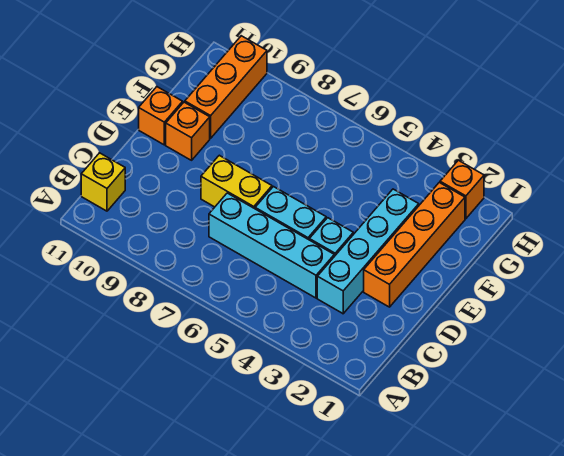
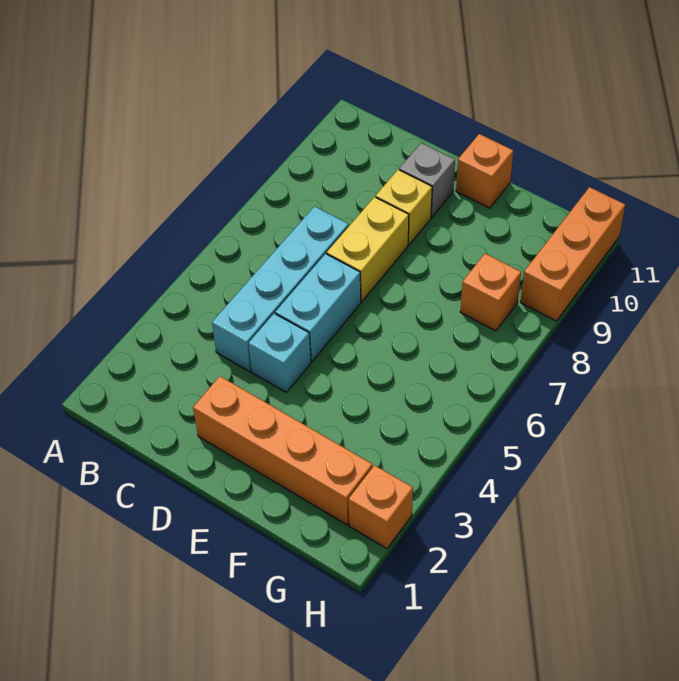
yellow brick B11 level 1 -> yellow brick D9 level 1
cyan brick C3:F3 level 1 -> none
none -> grey brick D10 level 1
orange brick E10 level 1 -> orange brick G8 level 1
orange brick F10:H10 level 1 -> orange brick H9:H11 level 1

